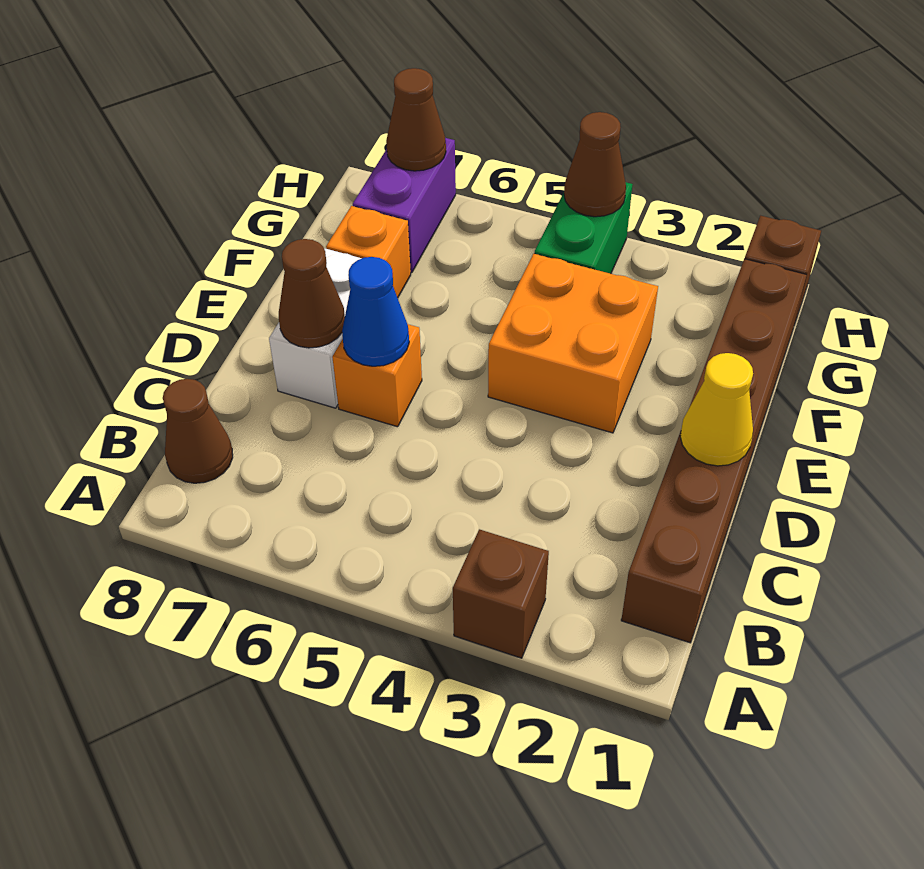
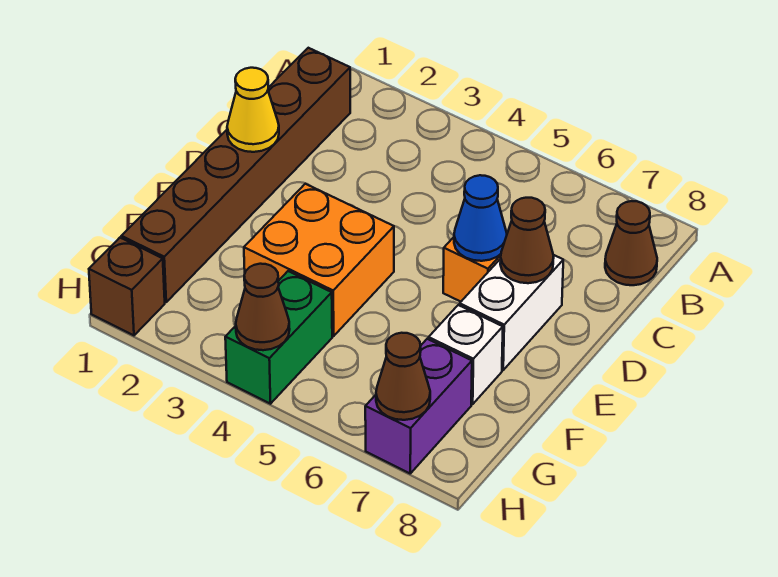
brown brick A3 level 1 -> none
orange brick F7 level 1 -> white brick F7 level 1

